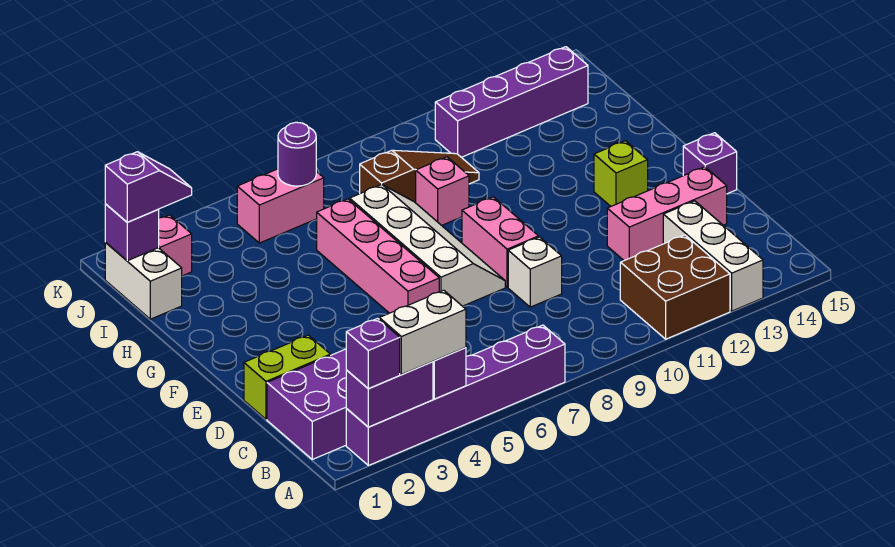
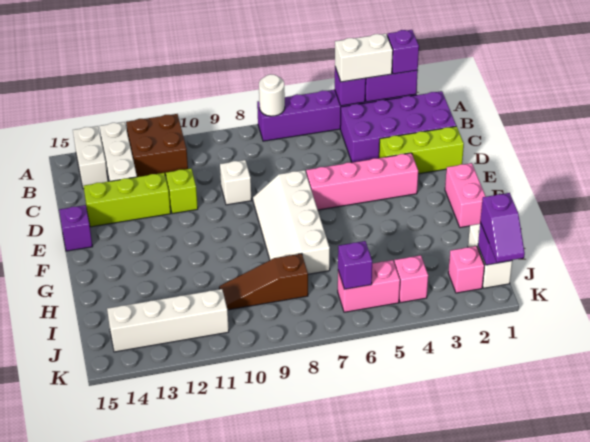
none -> white round brick A7 level 2
none -> white brick A14:B14 level 1
lime brick D1:D2 level 1 -> lime brick D1:D3 level 1
pink brick D12:D14 level 1 -> lime brick D12:D14 level 1
pink brick E6:H6 level 1 -> pink brick E3:E6 level 1
pink brick E9:F9 level 1 -> pink brick F1:G1 level 1
lime brick F13 level 1 -> lime brick D11 level 1
pink brick H9 level 1 -> pink brick J4 level 1
purple slope J1:J2 level 3 top 1 -> purple slope J1:K1 level 3 top J
purple round brick J6 level 2 -> purple brick J6 level 2
purple brick J11:J14 level 1 -> white brick J11:J14 level 1

